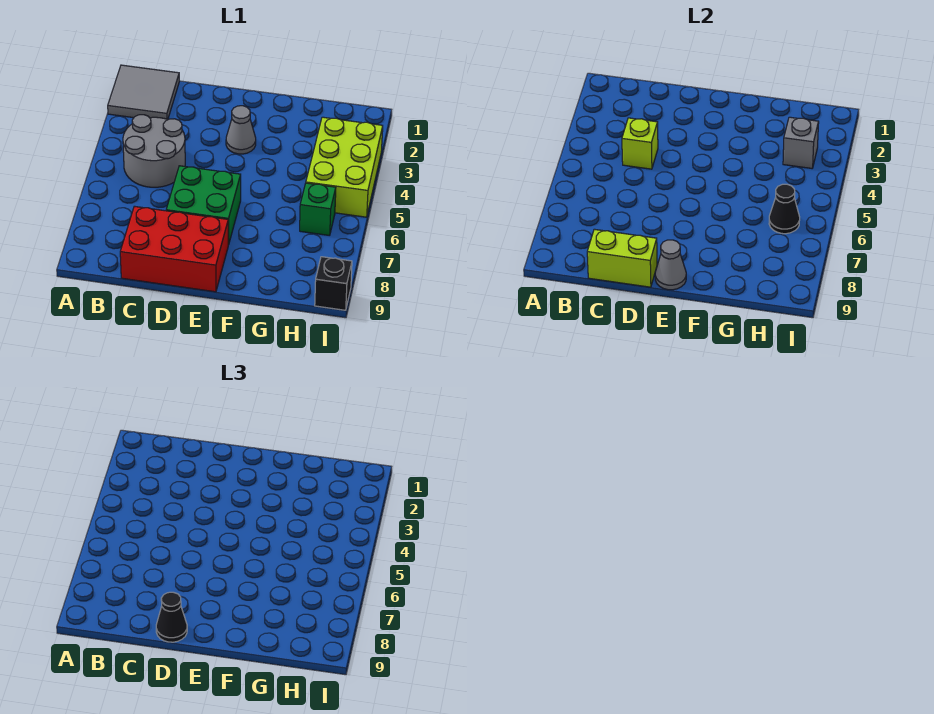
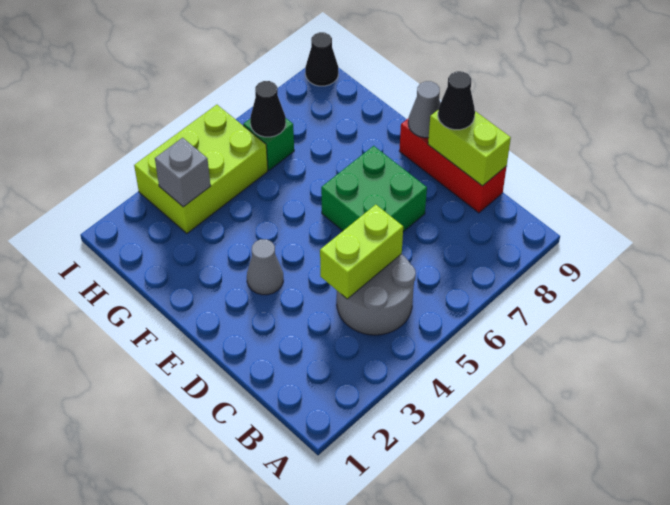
grey tile A1:B2 level 1 -> none
lime brick C4 level 2 -> lime brick C4:C5 level 2
red brick C8:E9 level 1 -> red brick C9:E9 level 1
black brick I9 level 1 -> black cone I9 level 1

